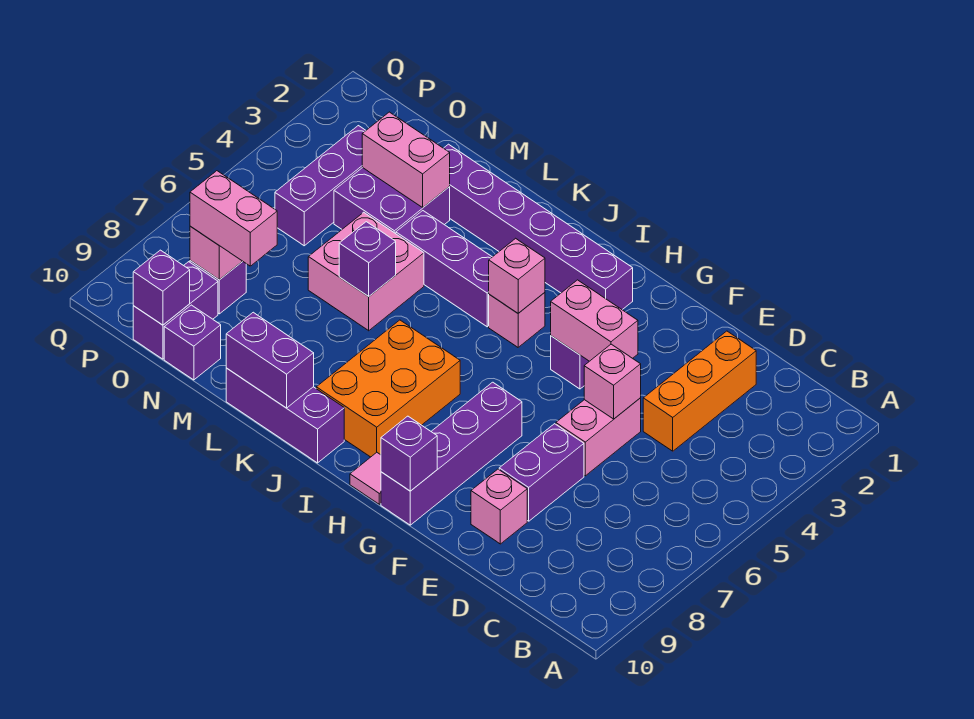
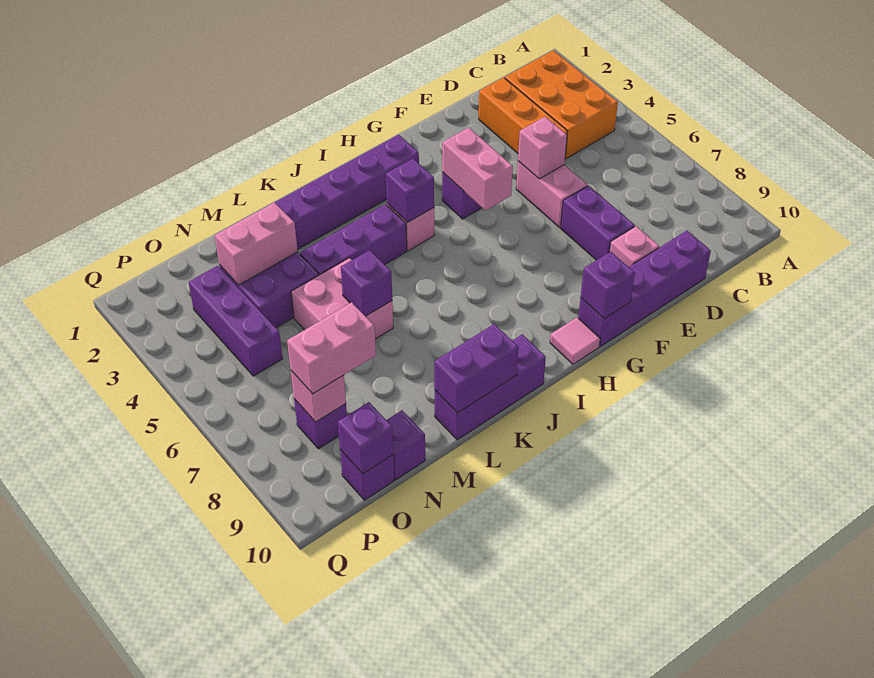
pink brick F4:G4 level 2 -> pink brick G4:G5 level 2
purple brick G7:G10 level 1 -> purple brick D10:G10 level 1
pink brick I4 level 2 -> purple brick I4 level 2
orange brick I7:J9 level 1 -> orange brick B2:C4 level 1
purple brick O9:O10 level 1 -> purple brick O10 level 1

